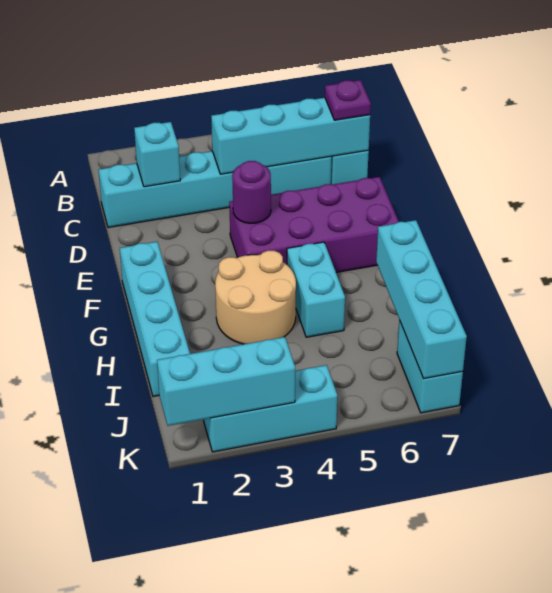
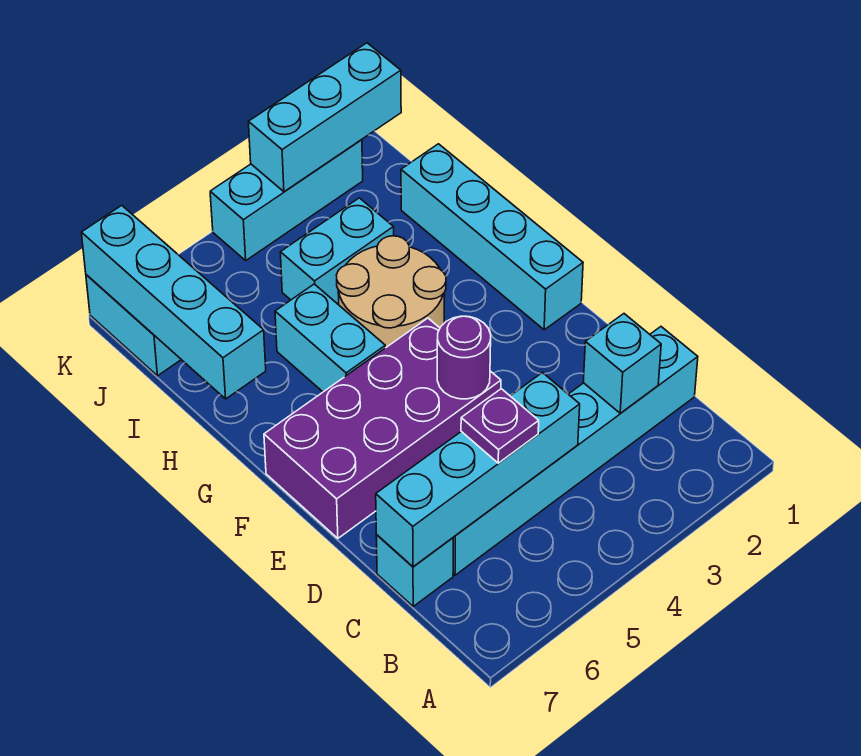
purple plate C7 level 3 -> purple plate C5 level 3
none -> cyan brick I3:I4 level 1

